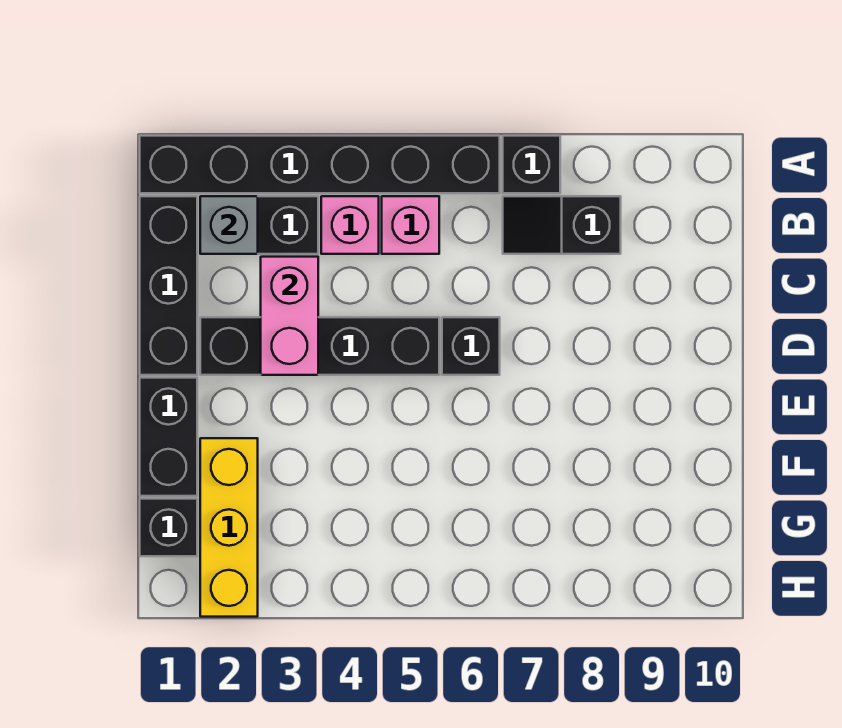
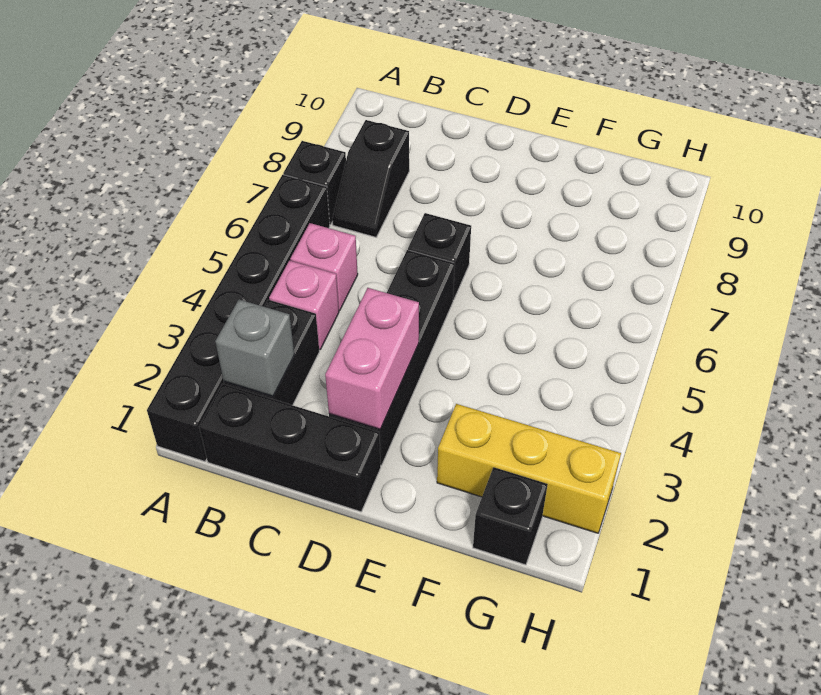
pink brick C3:D3 level 2 -> pink brick D2:D3 level 2
black brick E1:F1 level 1 -> none

